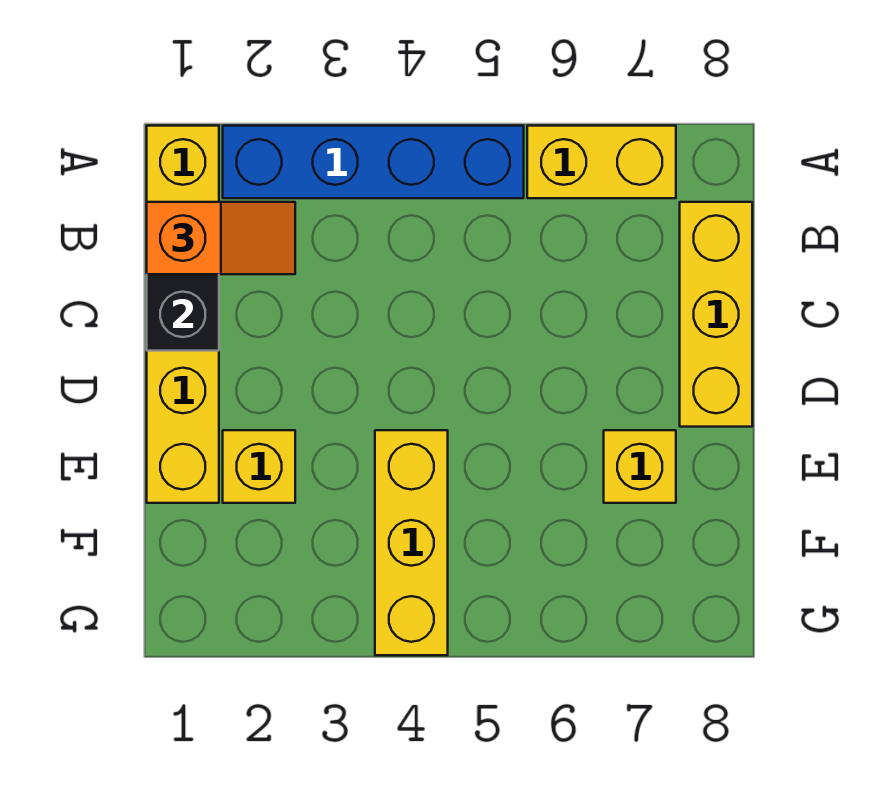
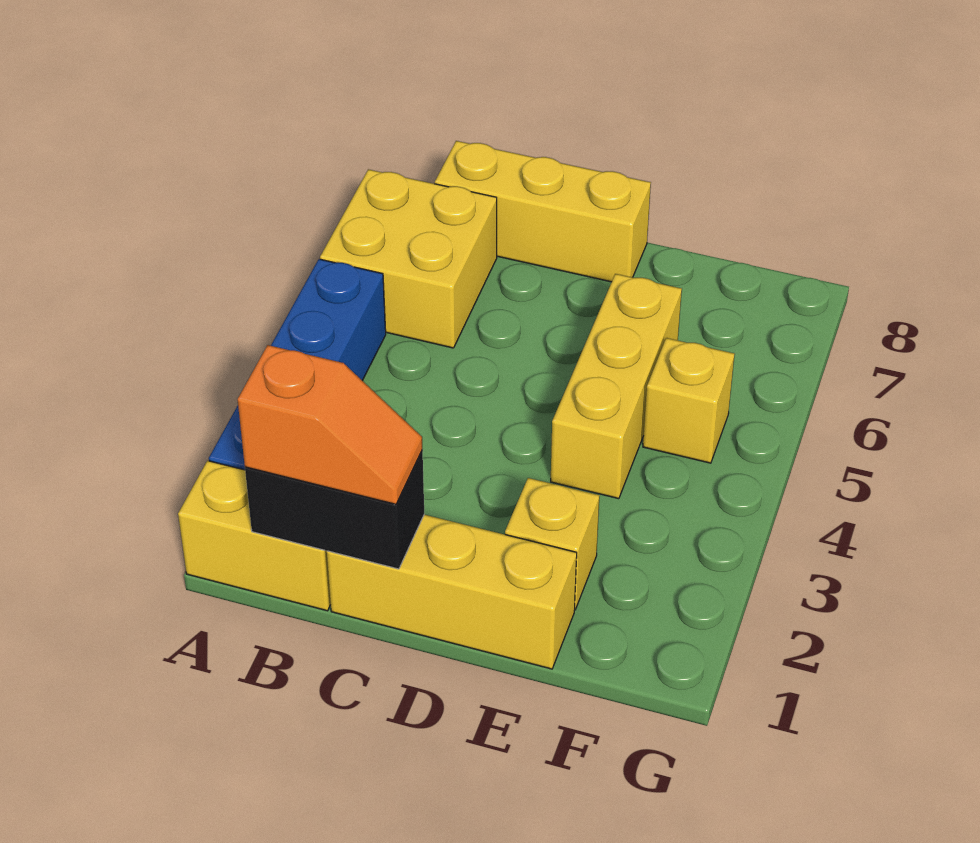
yellow brick A6:A7 level 1 -> yellow brick A6:B7 level 1
orange slope B1:B2 level 3 top 1 -> orange slope B1:C1 level 3 top B
yellow brick E4:G4 level 1 -> yellow brick E4:E6 level 1
yellow brick E7 level 1 -> yellow brick F5 level 1

